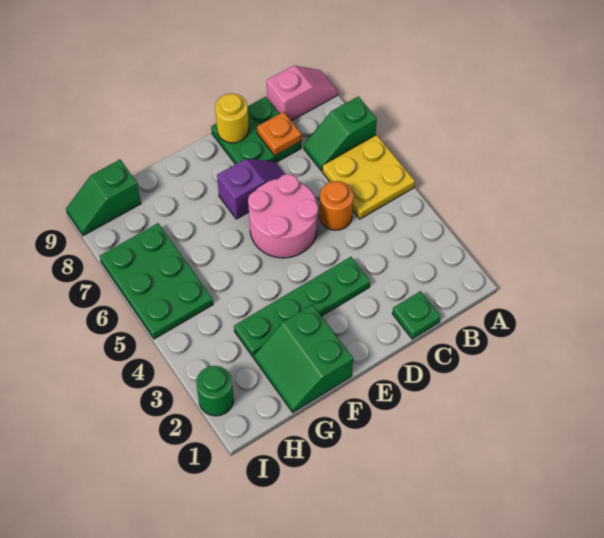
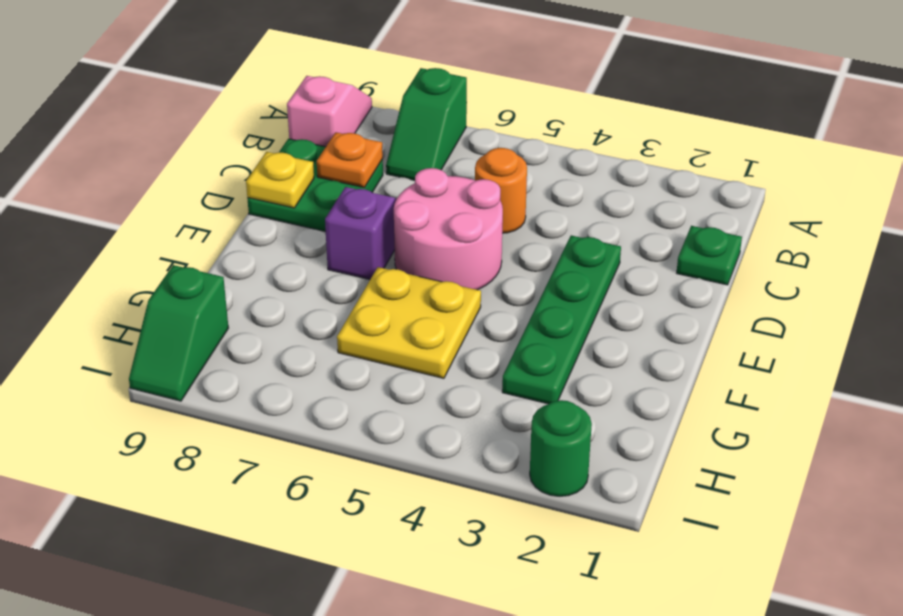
yellow plate A5:B6 level 1 -> yellow plate F5:G6 level 1
yellow round brick D9 level 2 -> yellow plate D9 level 2
green slope F1:G2 level 1 top F -> none
green plate H5:I7 level 1 -> none

